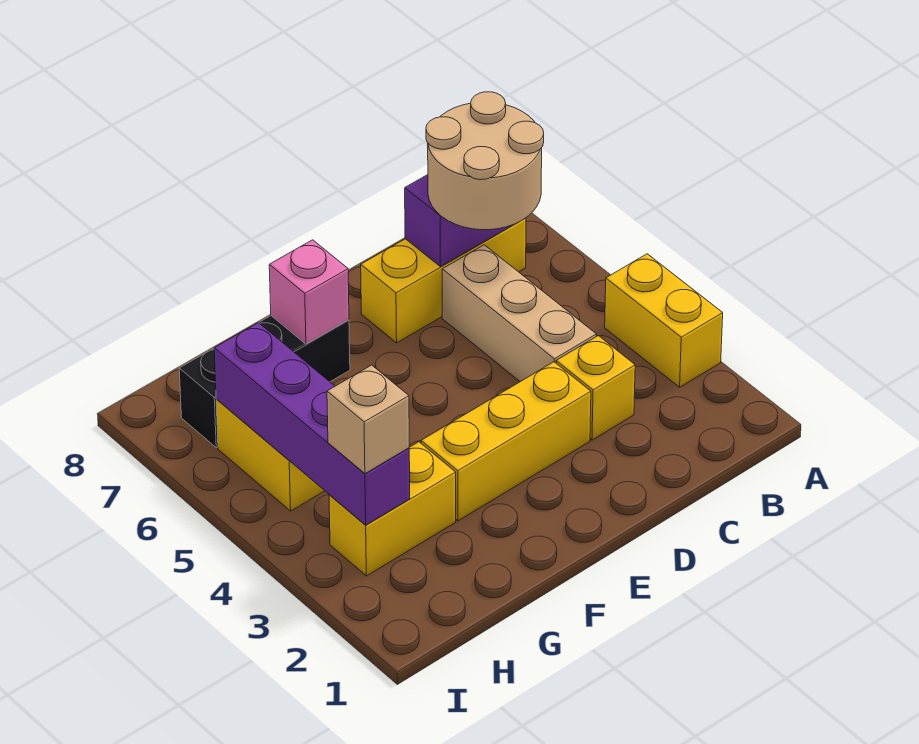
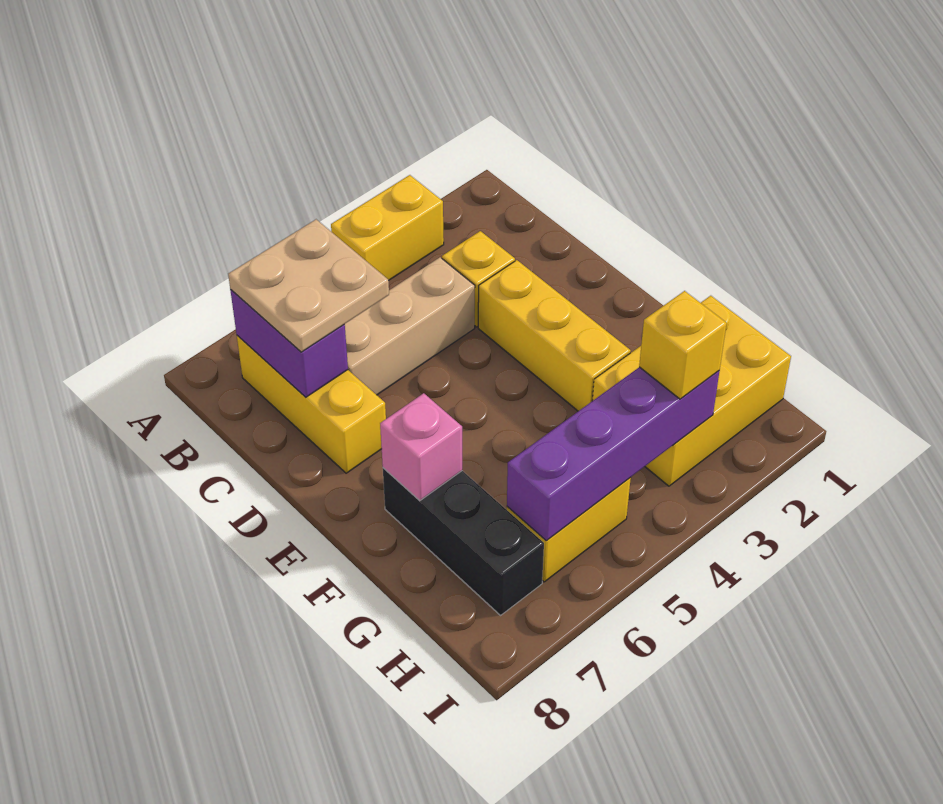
tan round brick B6:C7 level 3 -> tan plate B6:C7 level 3
yellow brick G3:H3 level 1 -> yellow brick G1:H3 level 1
tan brick H3 level 3 -> yellow brick H3 level 3

